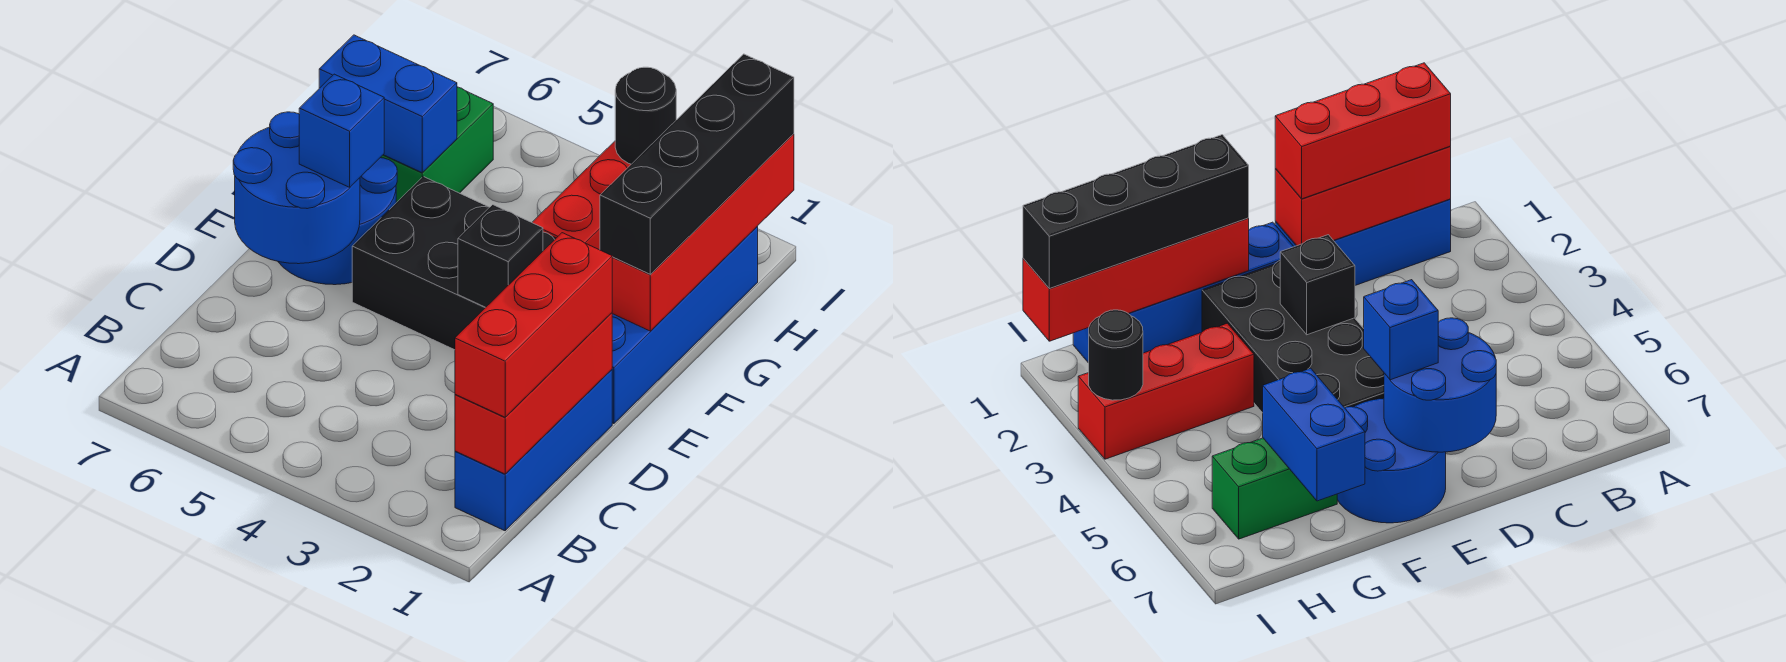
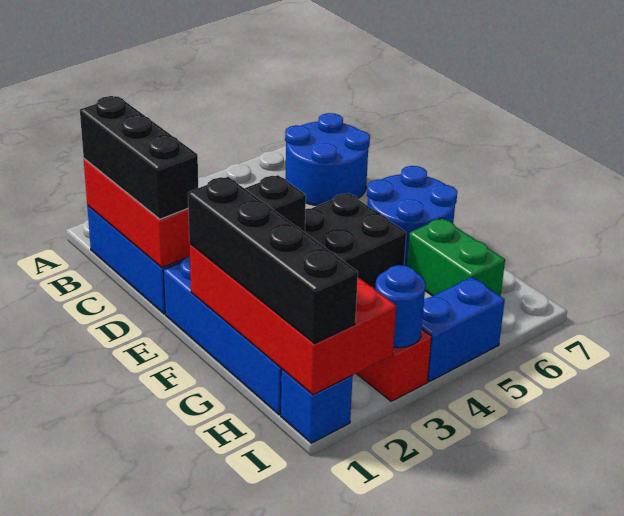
red brick B1:D1 level 3 -> black brick B1:D1 level 3
blue round brick D6:E7 level 2 -> blue round brick B6:C7 level 1
blue brick E6 level 3 -> blue brick I1 level 1
red brick F1:I1 level 2 -> red brick F1:I2 level 2
blue brick G6:G7 level 2 -> blue brick I4:I5 level 1
black round brick I3 level 2 -> blue round brick I3 level 2

